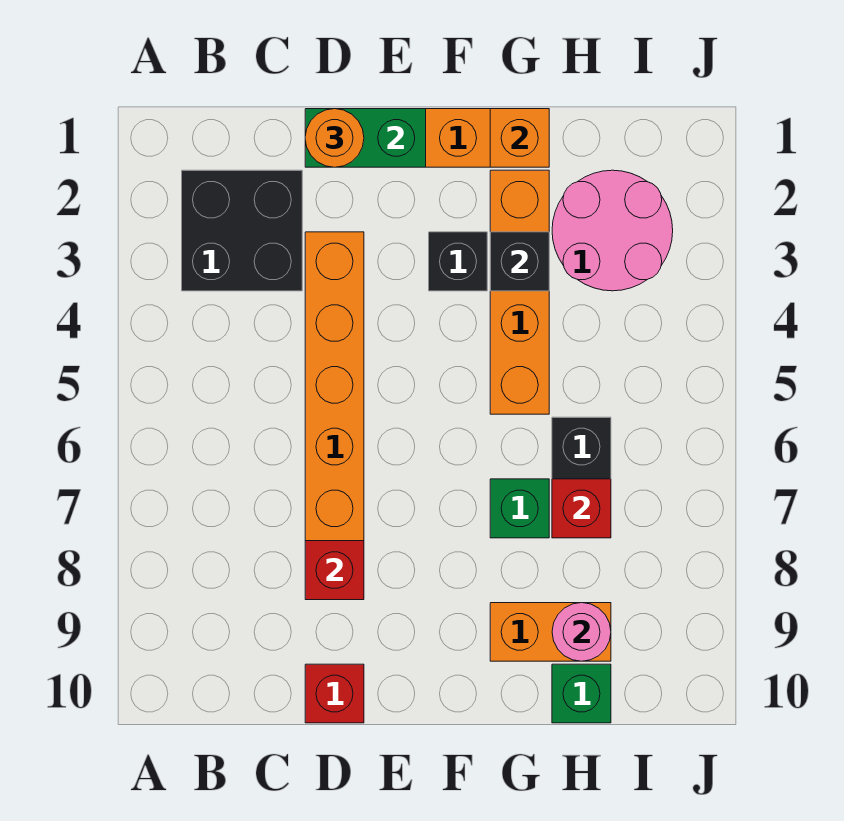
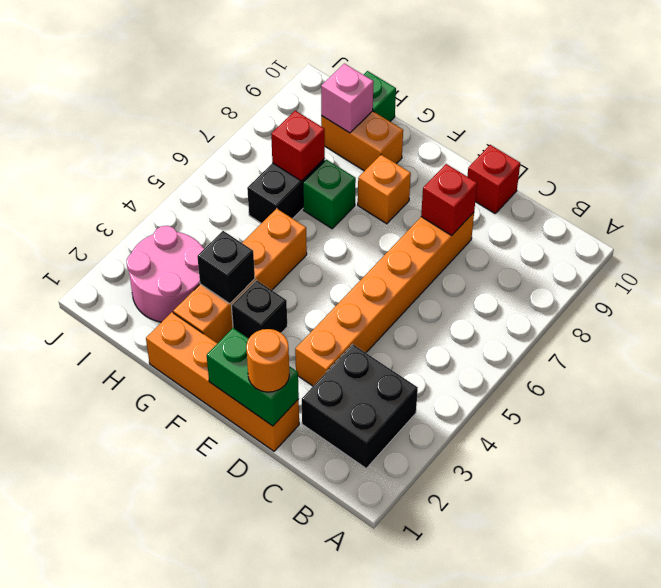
orange brick G1 level 2 -> orange brick F8 level 1
pink round brick H9 level 2 -> pink brick H9 level 2

